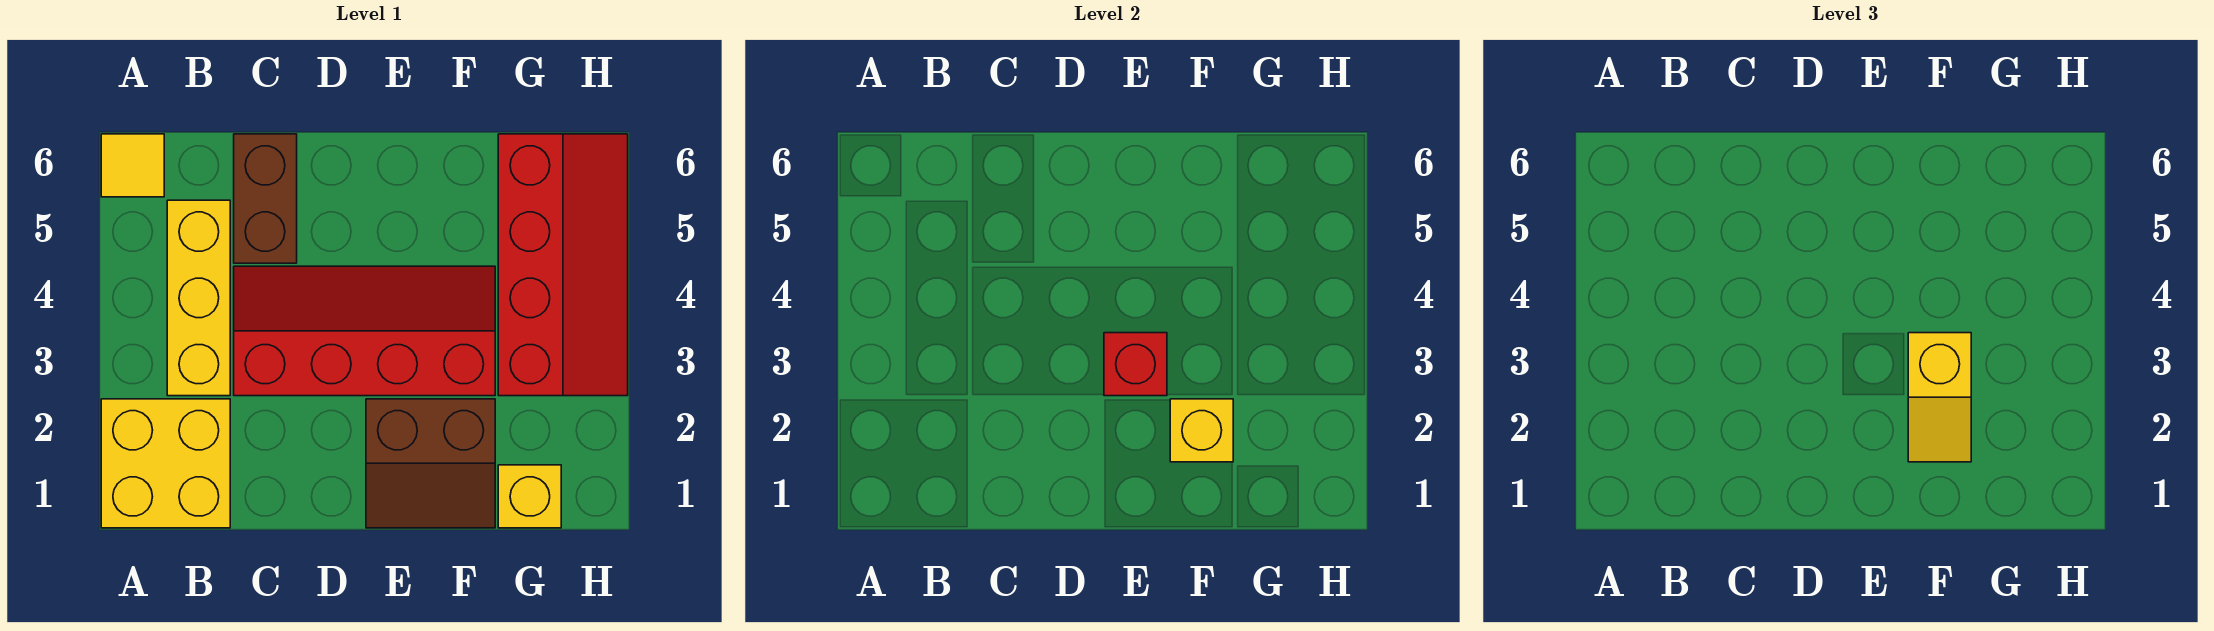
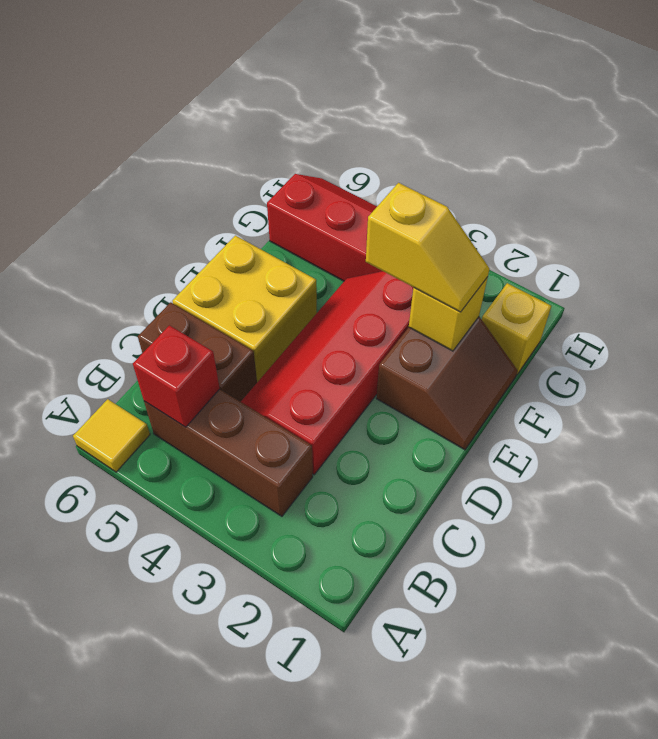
yellow brick A1:B2 level 1 -> yellow brick D5:E6 level 1
yellow brick B3:B5 level 1 -> brown brick B3:B5 level 1
red brick E3 level 2 -> red brick B5 level 2

